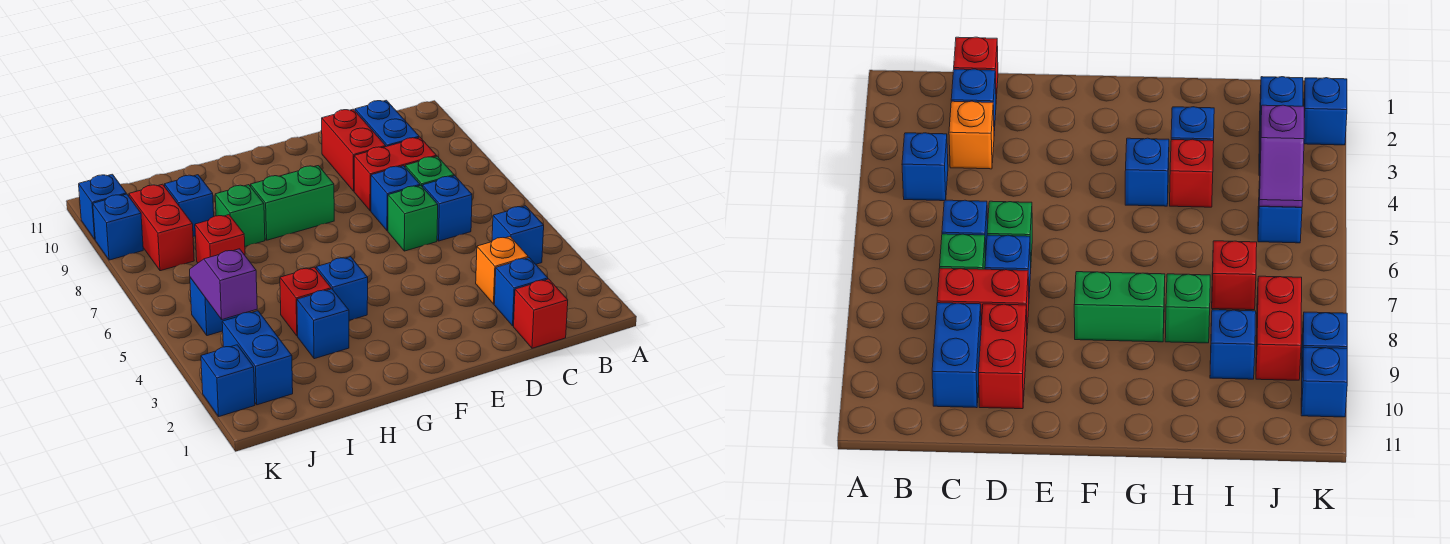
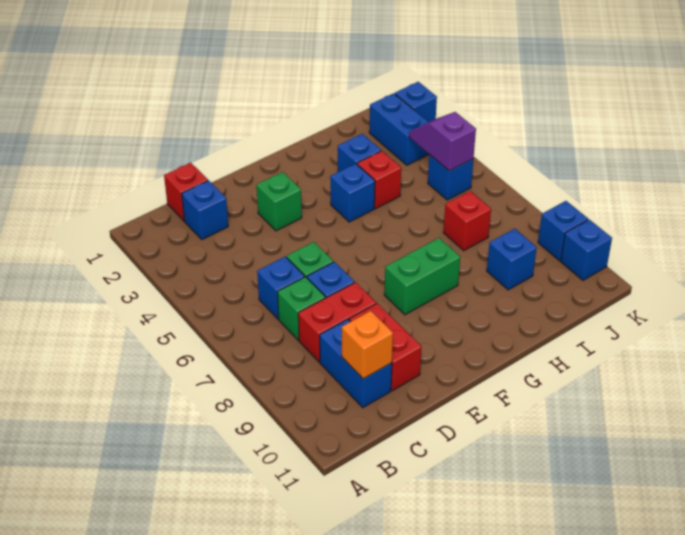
blue brick B4 level 1 -> none
orange brick C3 level 1 -> orange brick C10 level 2
green brick H8 level 1 -> green brick E3 level 1
purple slope J4:J5 level 2 top 4 -> purple slope J4:J5 level 2 top 5
red brick J8:J9 level 1 -> none

